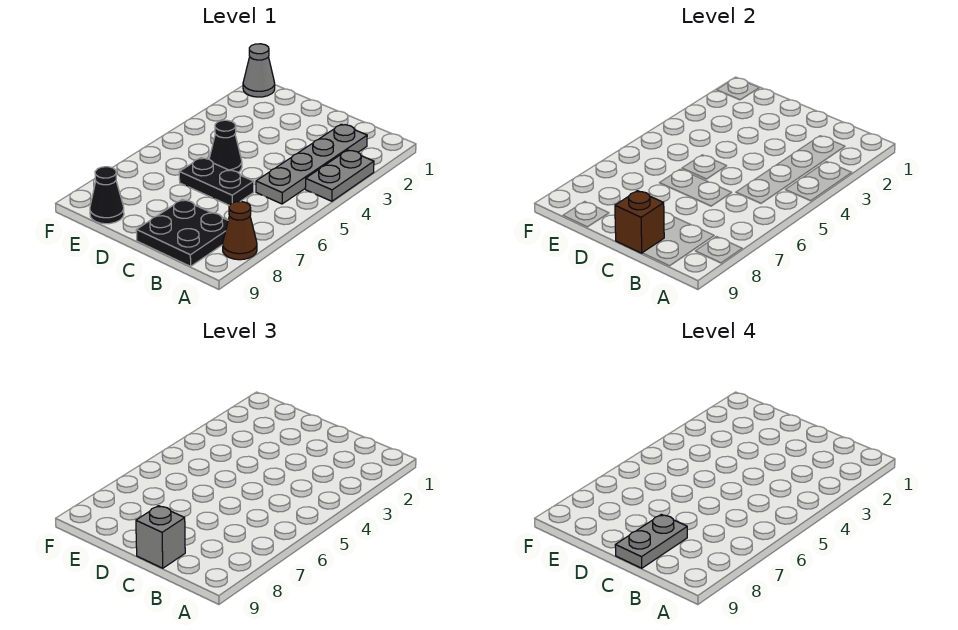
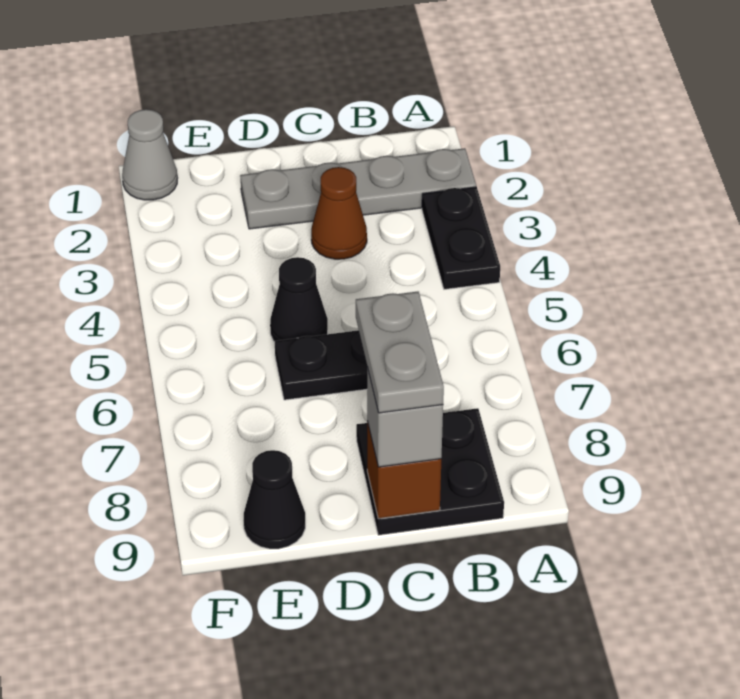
grey plate A3:A4 level 1 -> black plate A3:A4 level 1
brown cone A8 level 1 -> brown cone C3 level 1
grey plate B2:B5 level 1 -> grey plate A2:D2 level 1

